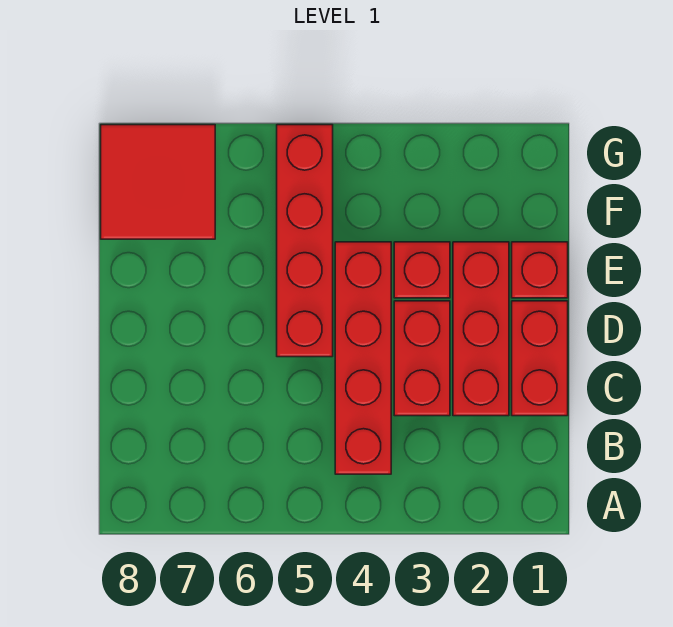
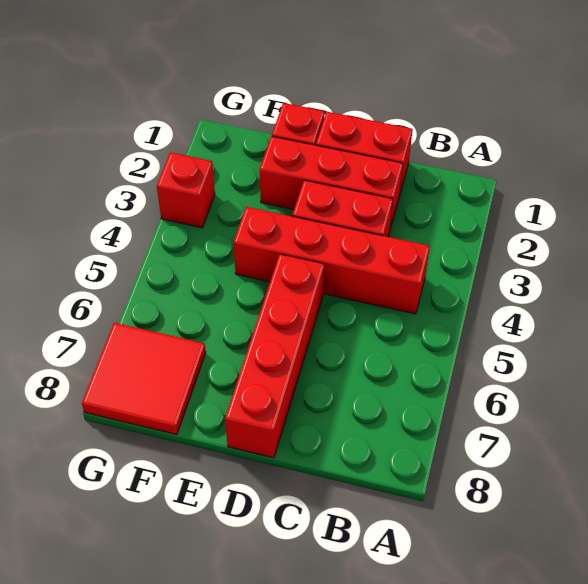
red brick D5:G5 level 1 -> red brick D5:D8 level 1
red brick E3 level 1 -> red brick G3 level 1

